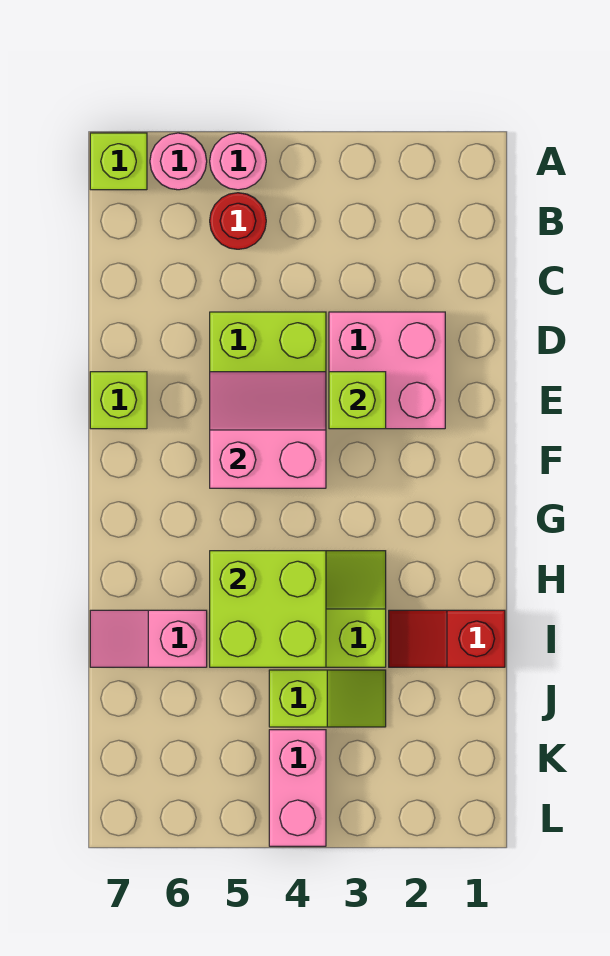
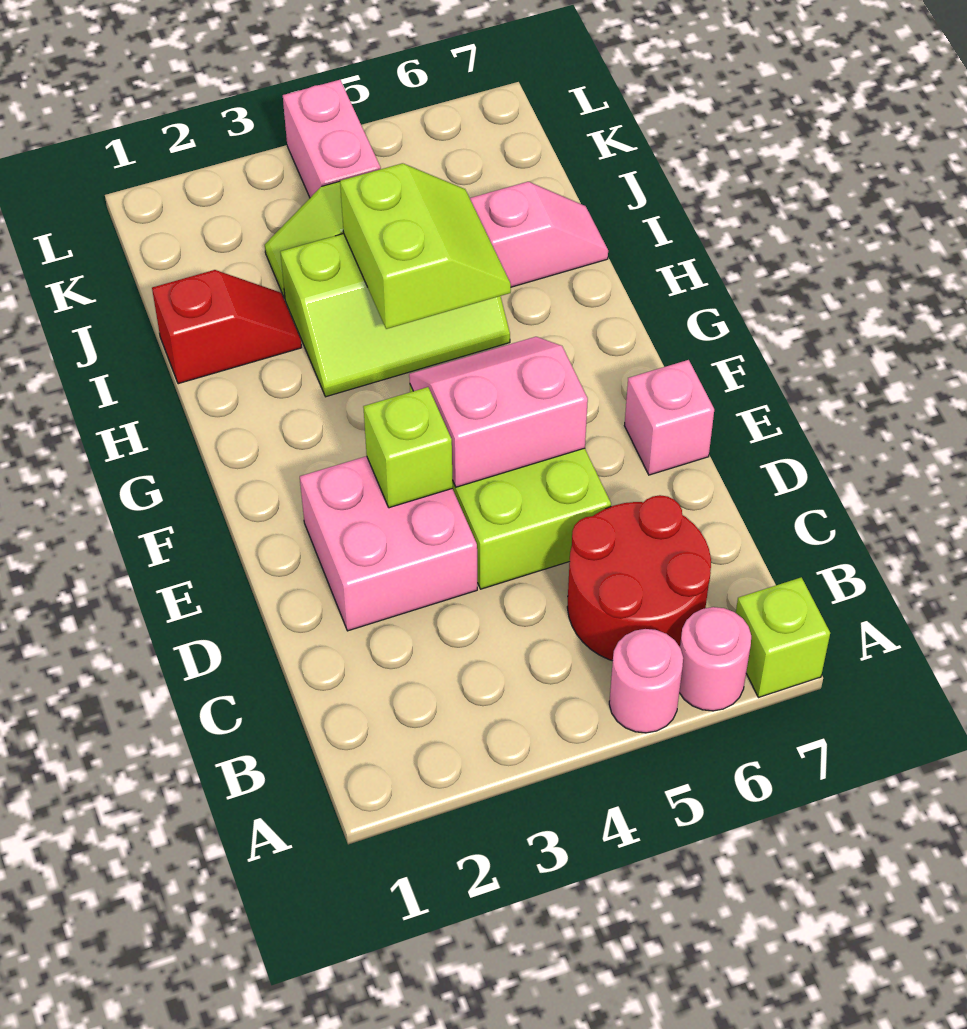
red round brick B5 level 1 -> red round brick B5:C6 level 1
pink slope E4:F5 level 2 top F -> pink slope E4:F5 level 2 top E
lime brick E7 level 1 -> pink brick E7 level 1
lime brick H4:I5 level 2 -> lime slope H4:I5 level 2 top 4

